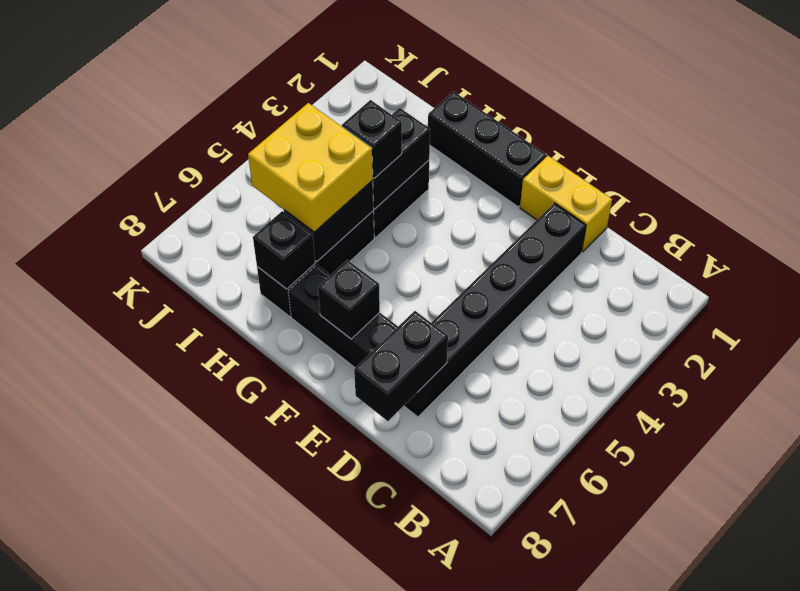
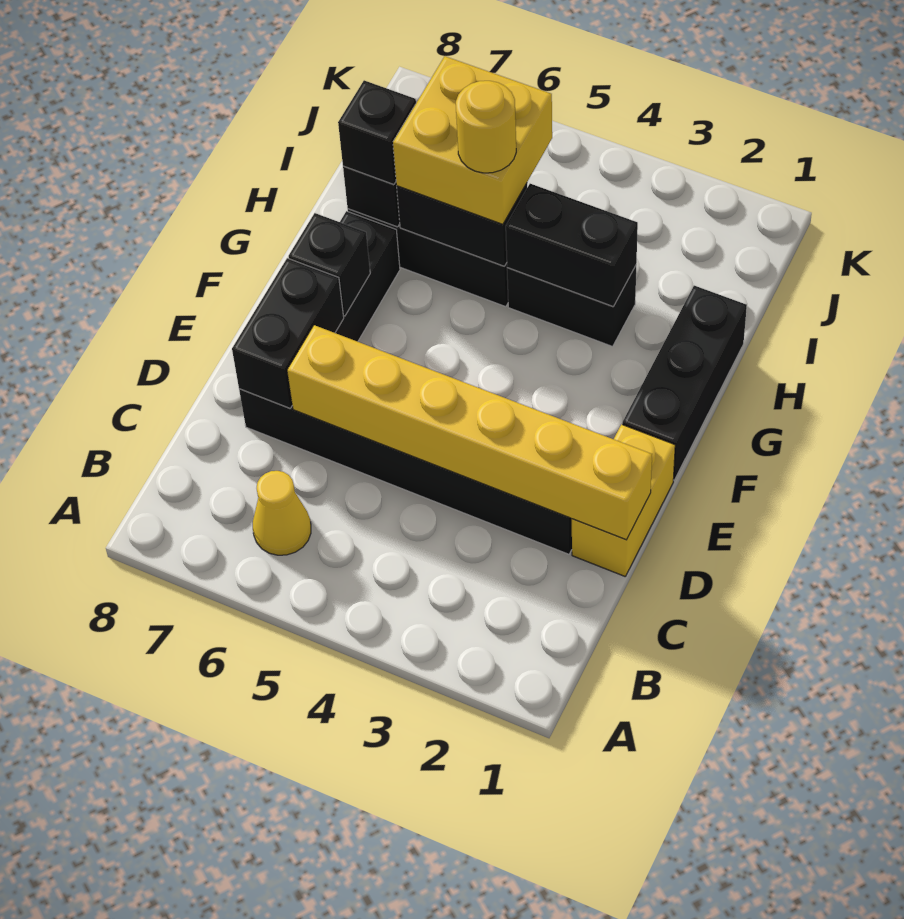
none -> yellow cone B6 level 1
none -> yellow brick D1:D6 level 2
black brick D7:D8 level 2 -> black brick D7:E7 level 2
black brick H4 level 3 -> black brick H7 level 3
none -> yellow round brick H5 level 4

